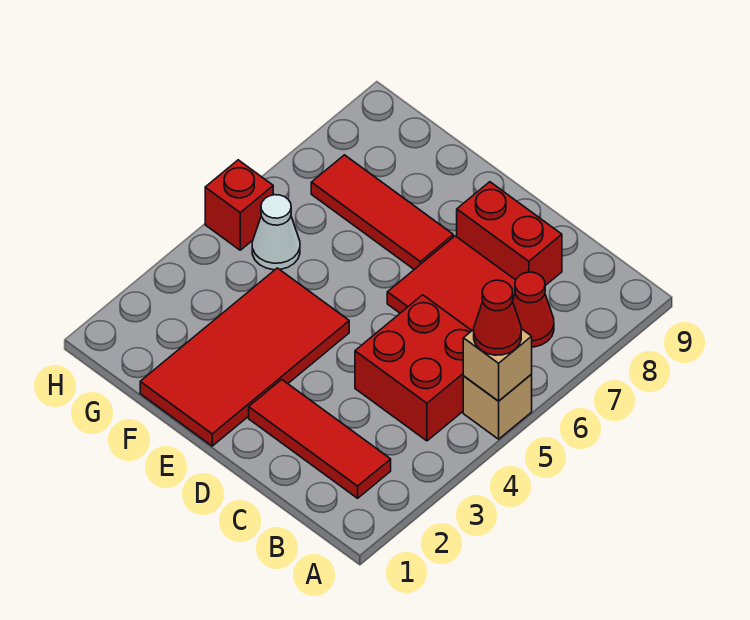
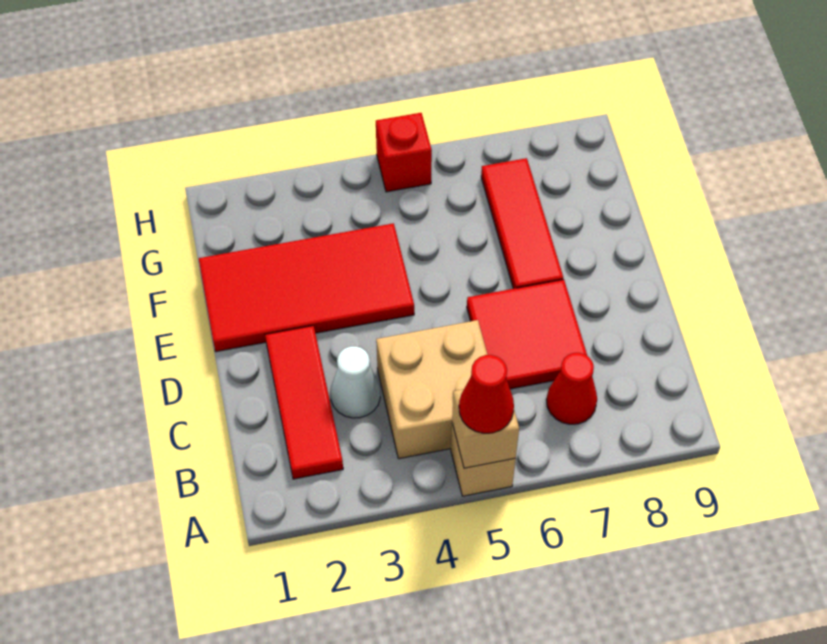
red brick B4:C5 level 1 -> tan brick B4:C5 level 1
red brick C8:D8 level 1 -> none
white cone G5 level 1 -> white cone C3 level 1

